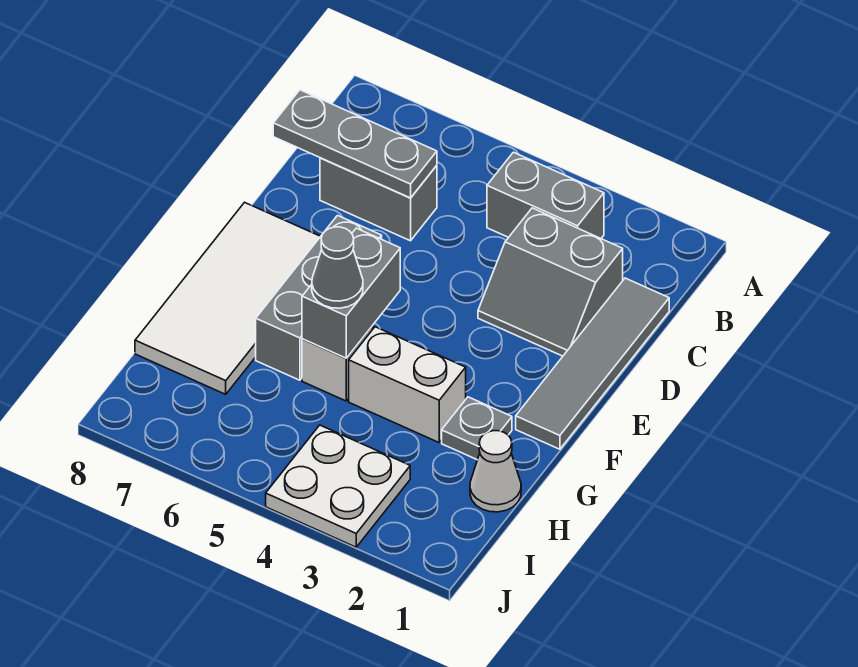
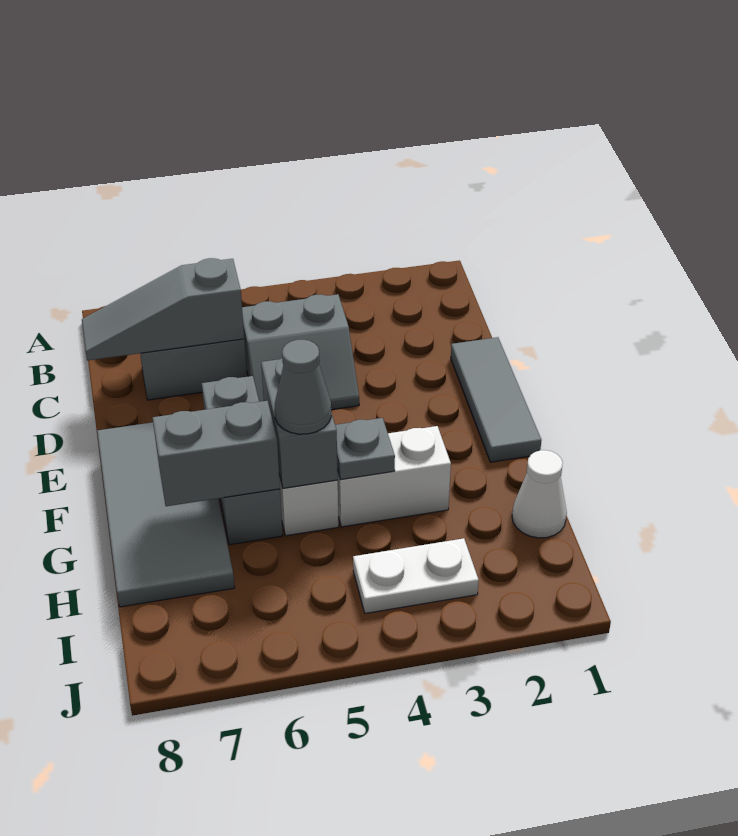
grey brick B3:B4 level 1 -> grey brick G6:G7 level 2
grey tile C1:F1 level 1 -> grey tile D1:F1 level 1
grey slope C2:D3 level 1 top C -> grey slope C4:D5 level 1 top C
grey plate C6:C8 level 2 -> grey slope C6:C8 level 2 top 6
white tile E7:H8 level 1 -> grey tile E7:H8 level 1
grey plate G2 level 1 -> grey plate G4 level 2
white plate I3:J4 level 1 -> white plate I3:I4 level 1

